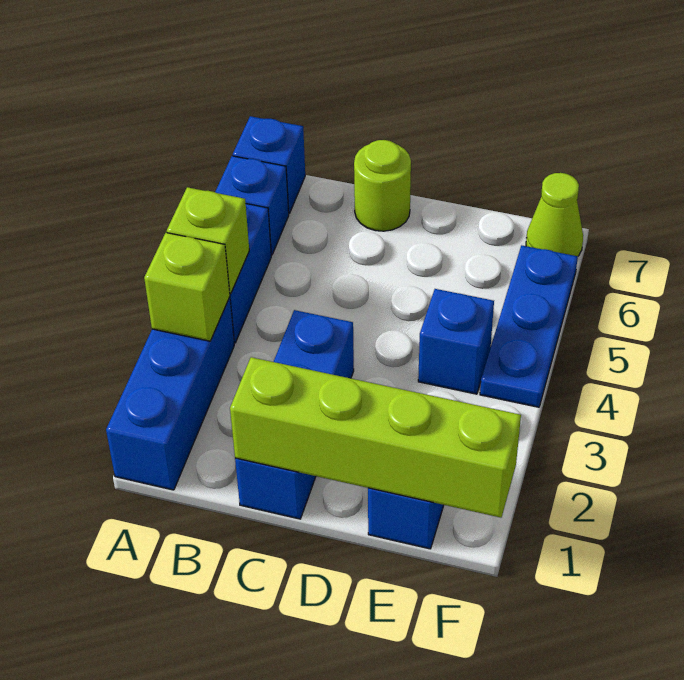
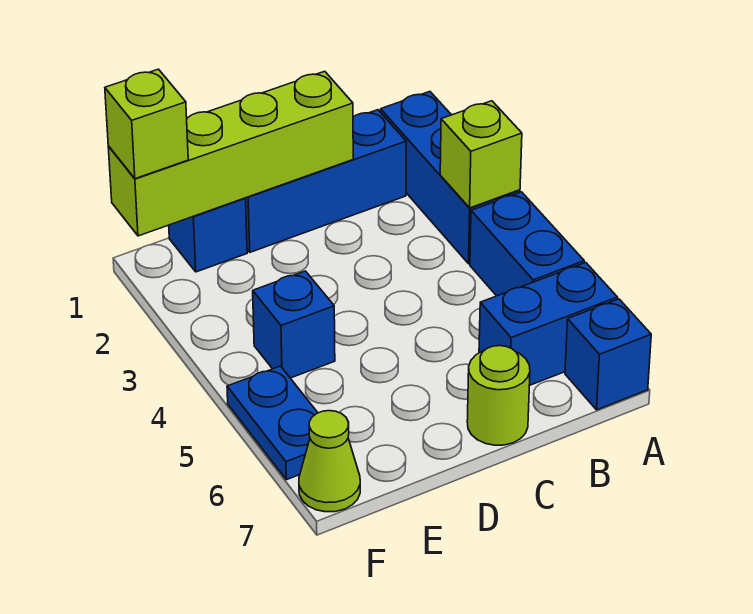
lime brick A4 level 2 -> lime brick F1 level 3
blue brick A6 level 1 -> blue brick A6:B6 level 1
blue brick C1:C3 level 1 -> blue brick B1:D1 level 1
blue plate F4:F6 level 1 -> blue plate F5:F6 level 1

